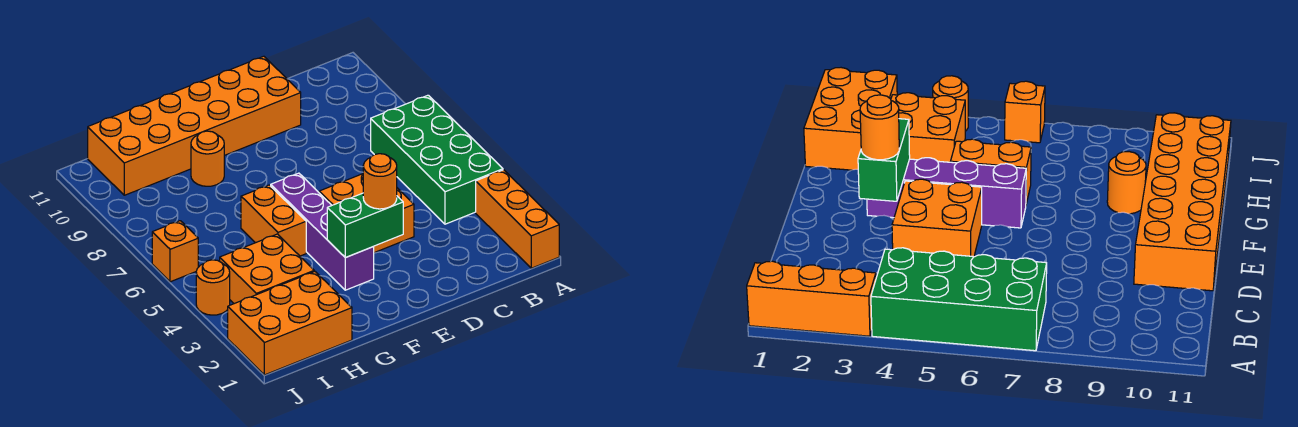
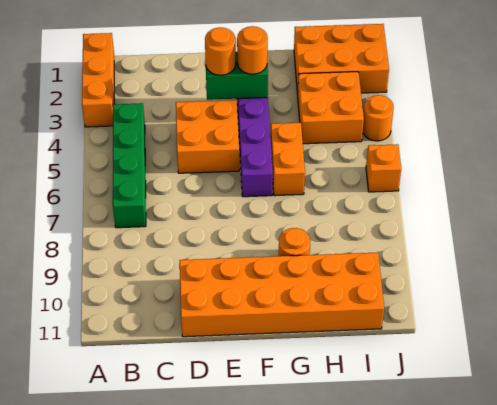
green brick A4:B7 level 1 -> green brick B4:B7 level 1
none -> orange round brick F3 level 3

